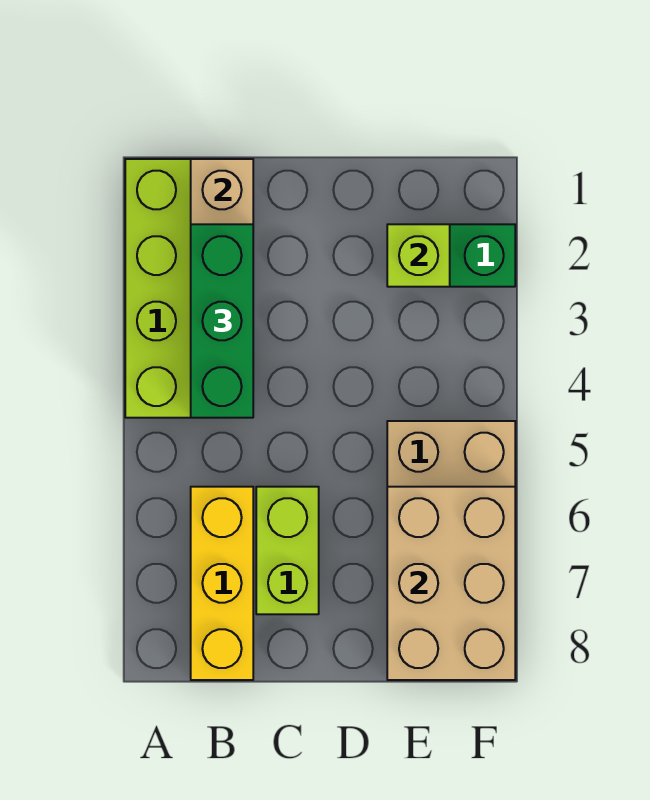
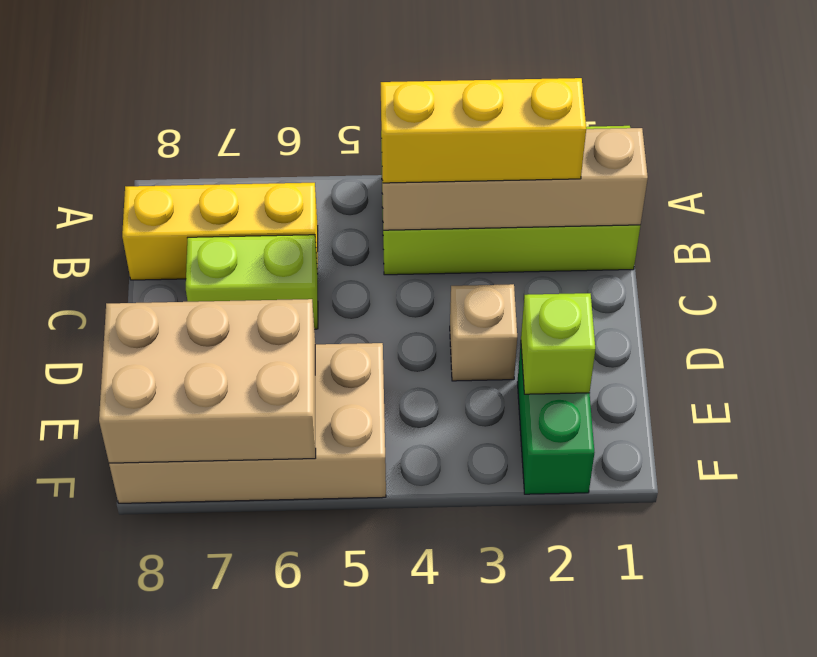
green brick B2:B4 level 3 -> yellow brick B2:B4 level 3
none -> tan brick D3 level 1

